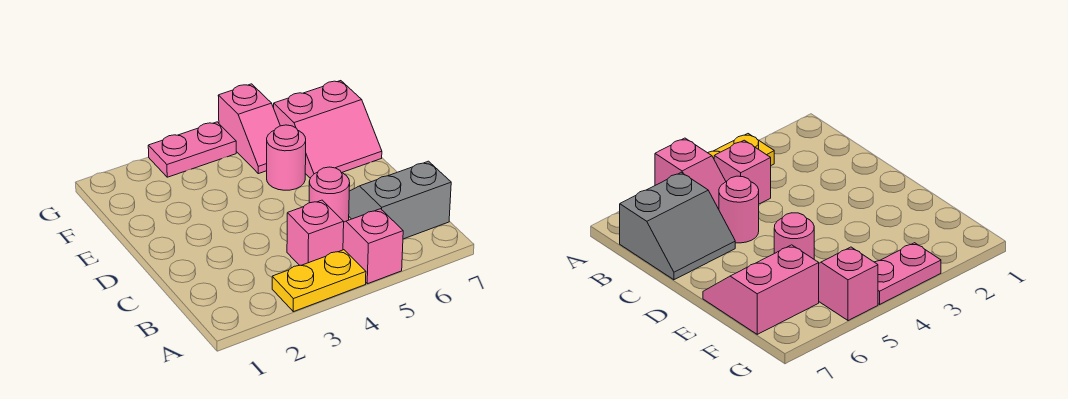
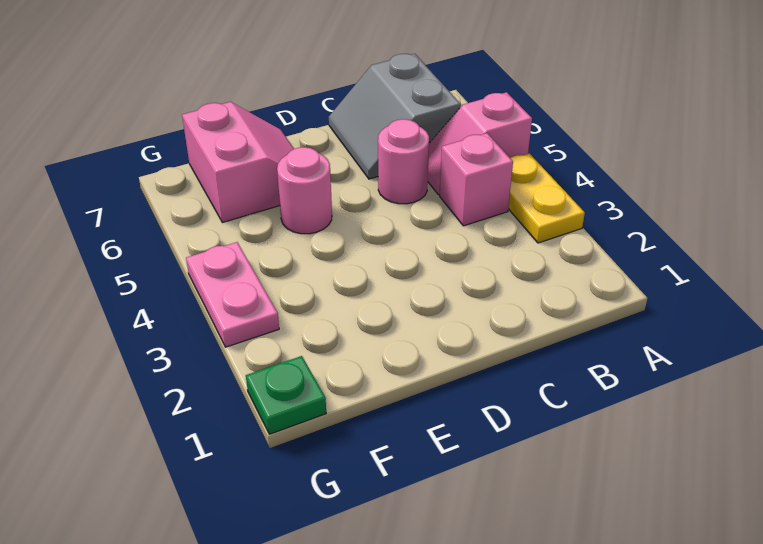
pink slope F5:G5 level 1 top G -> none
none -> green plate G1 level 1

